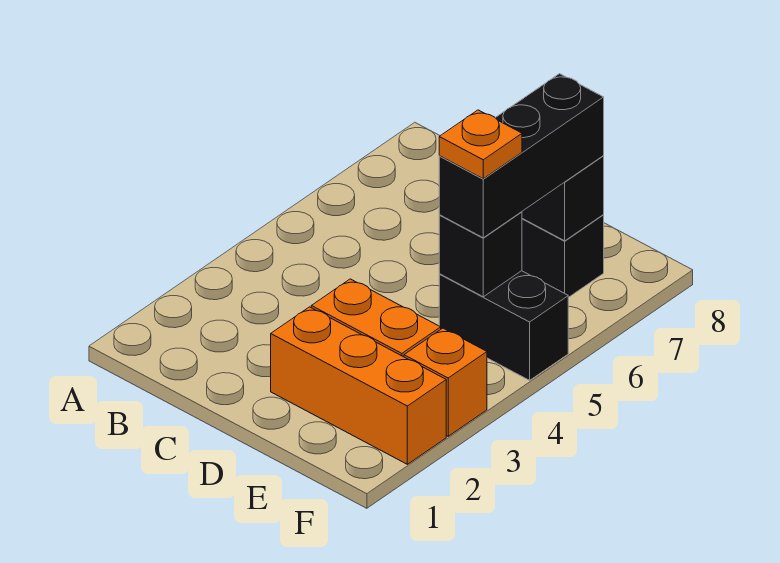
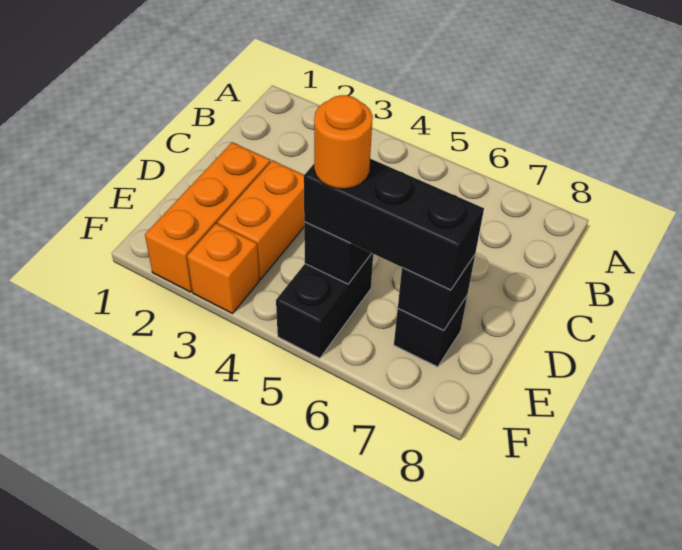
orange plate E5 level 4 -> orange round brick E5 level 4

